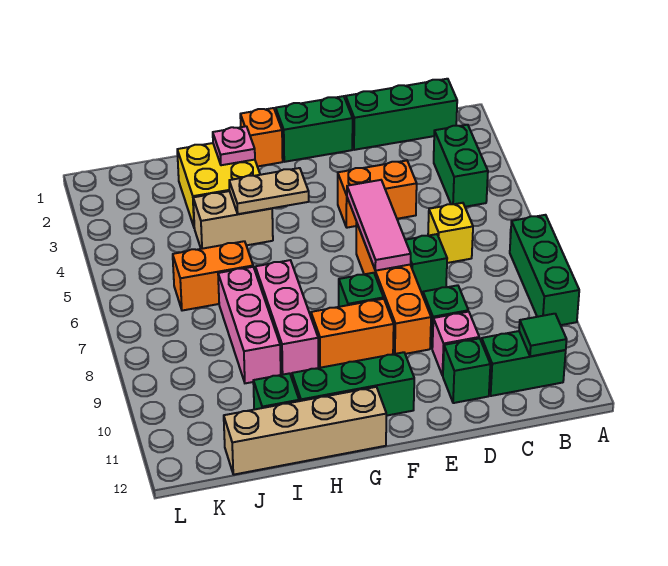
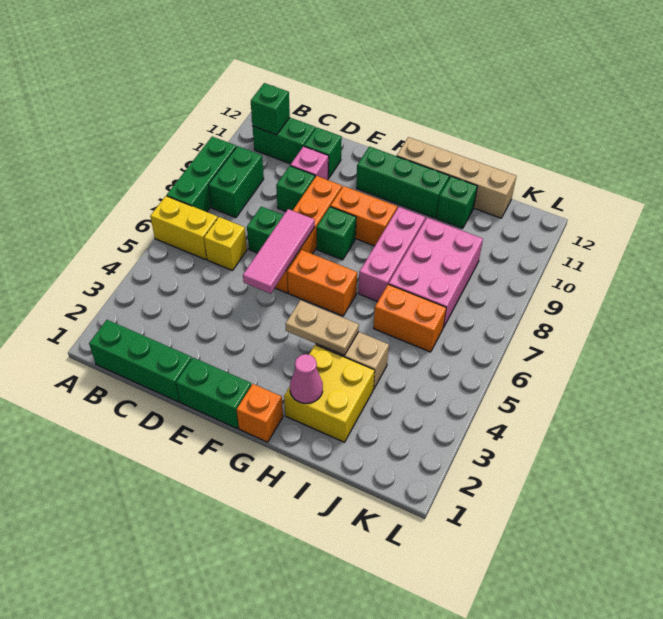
none -> yellow brick A6:B6 level 1
green brick B3:B4 level 1 -> green brick B8:B9 level 1
green tile B11 level 2 -> green brick B11 level 2
orange brick D4:E4 level 1 -> orange brick F6:G6 level 1
pink plate H2 level 2 -> pink cone H2 level 2
pink brick I7:I9 level 1 -> pink brick I7:J9 level 1

